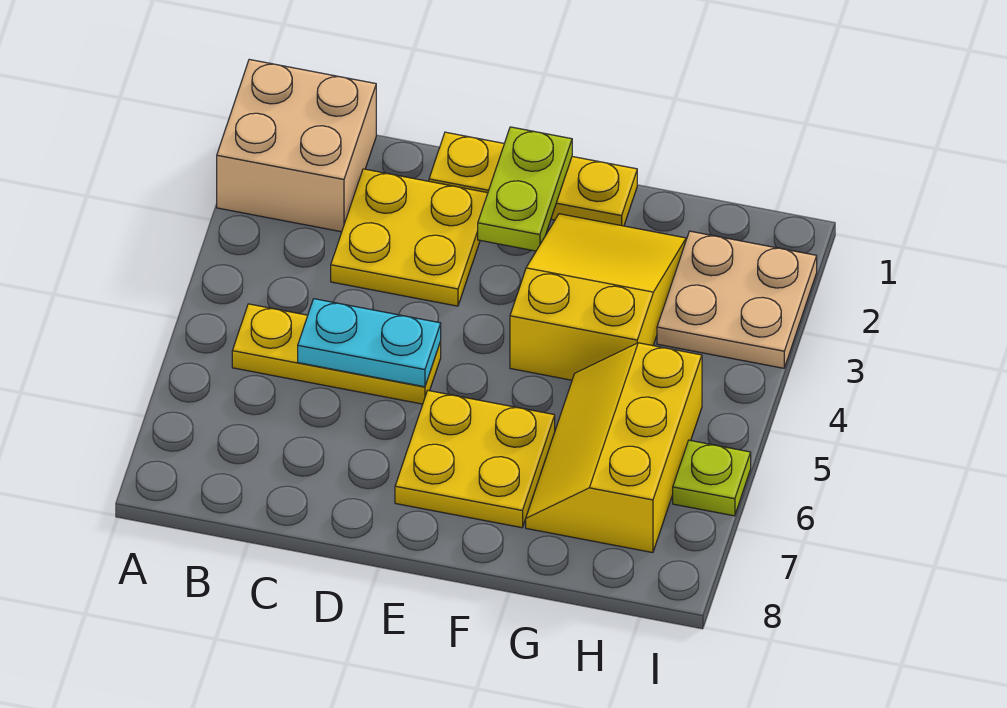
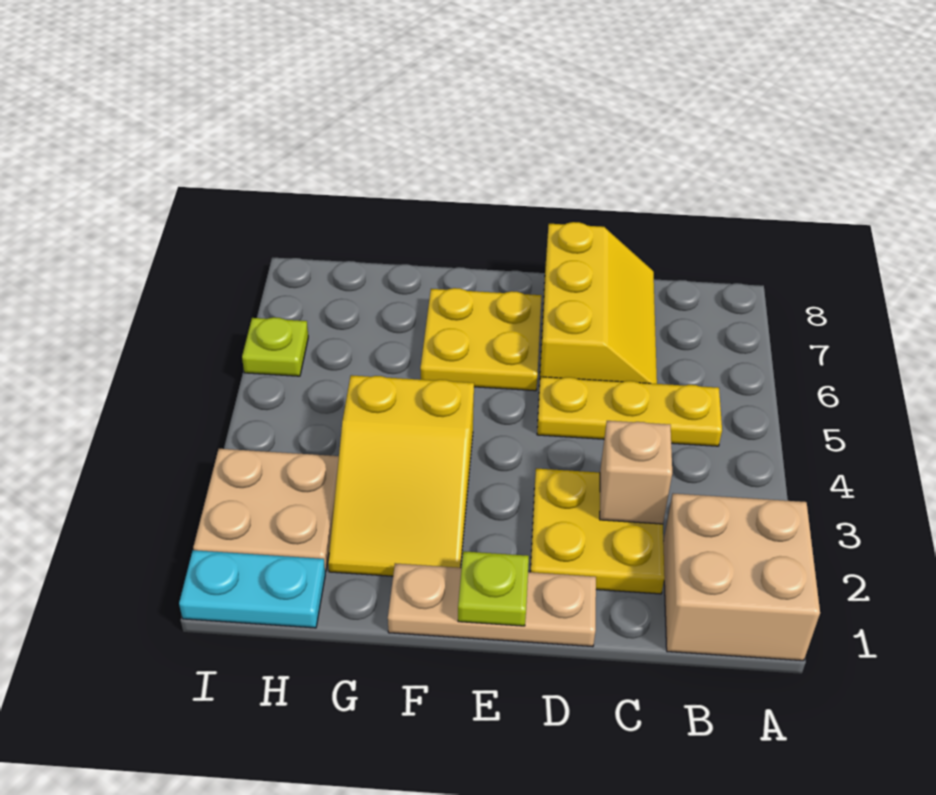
none -> tan brick C3 level 2
cyan plate C5:D5 level 2 -> cyan plate H1:I1 level 1
yellow plate D1:F1 level 1 -> tan plate D1:F1 level 1
lime plate E1:E2 level 2 -> lime plate E1 level 2
yellow slope G5:H7 level 1 top H -> yellow slope C6:D8 level 1 top D

